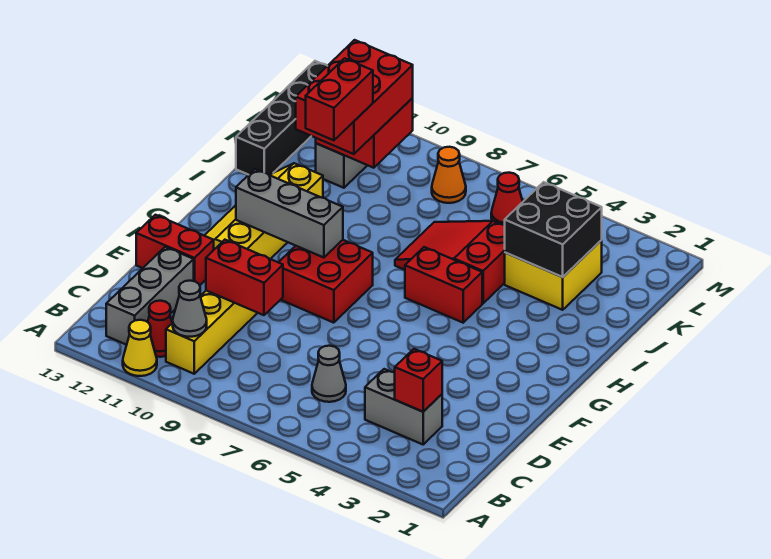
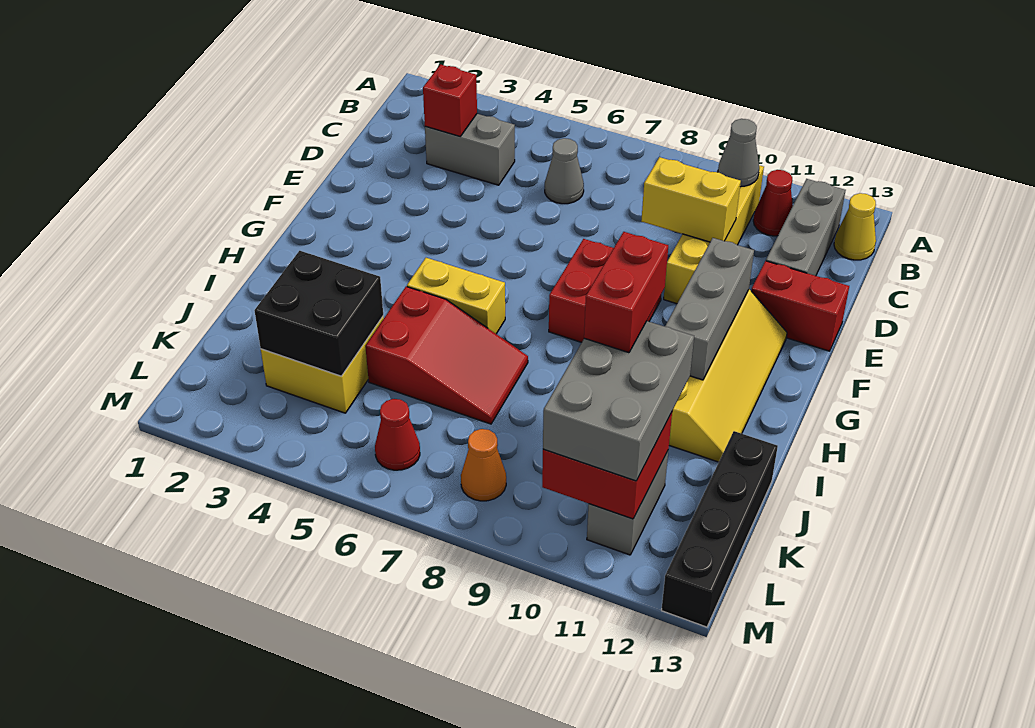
yellow cone A11 level 1 -> yellow cone B13 level 1
red brick D9:D10 level 2 -> yellow brick D9:D10 level 2
grey brick G9:G11 level 2 -> grey brick F11:H11 level 2
red brick H5:H6 level 1 -> yellow brick H5:H6 level 1
red brick J10:L11 level 3 -> grey brick J10:L11 level 3

